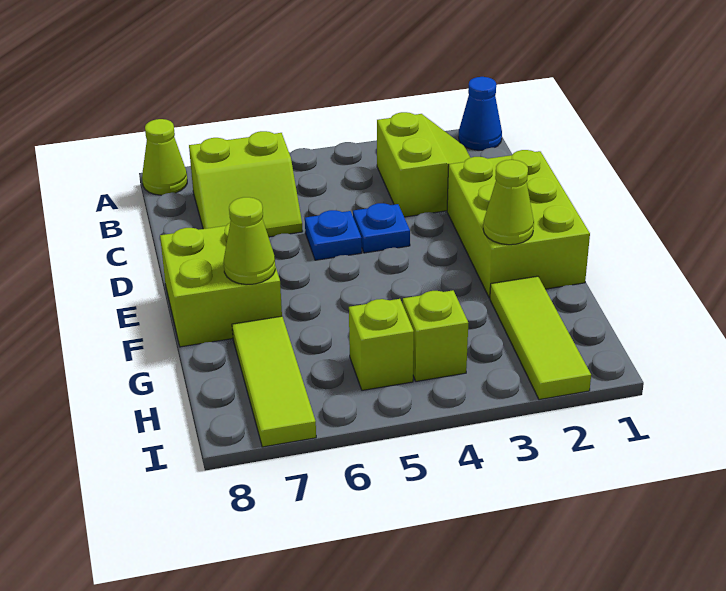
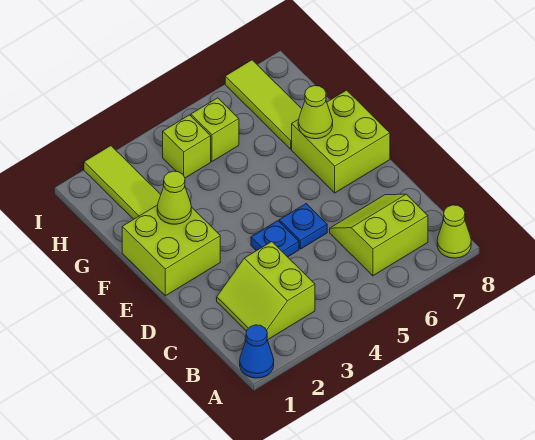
lime brick D1:F2 level 1 -> lime brick E1:F2 level 1

